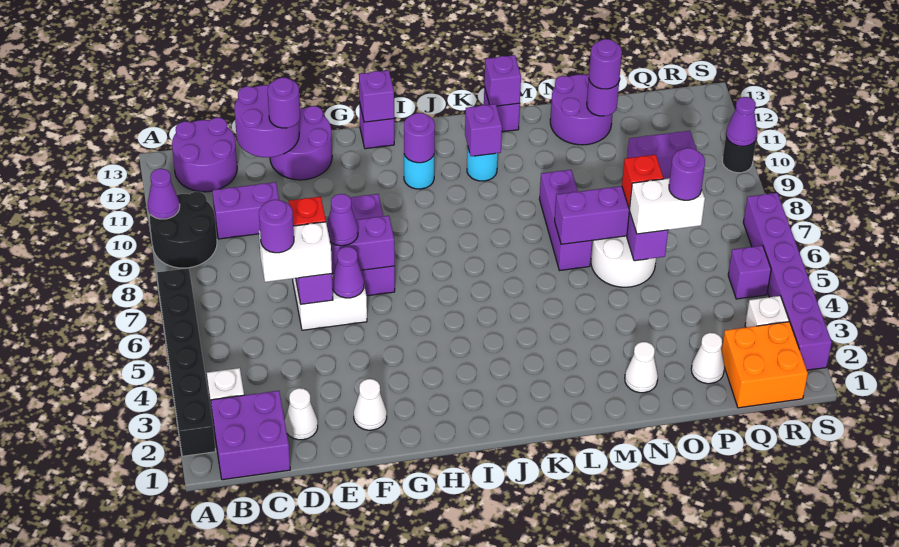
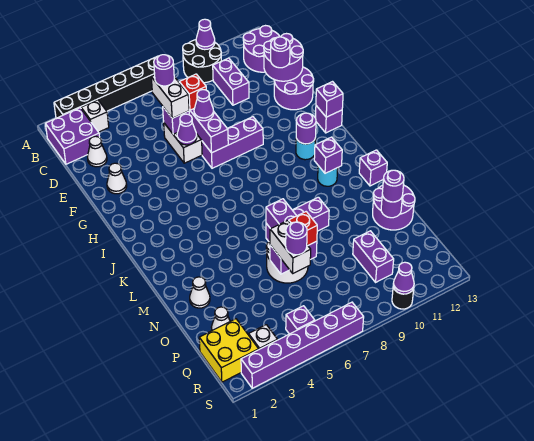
purple brick L13 level 2 -> none
orange brick Q1:R2 level 1 -> yellow brick Q1:R2 level 1

